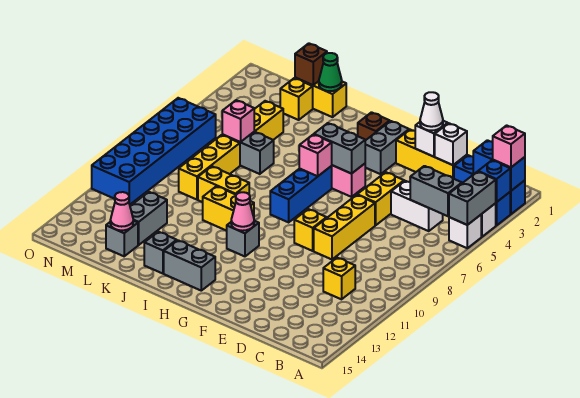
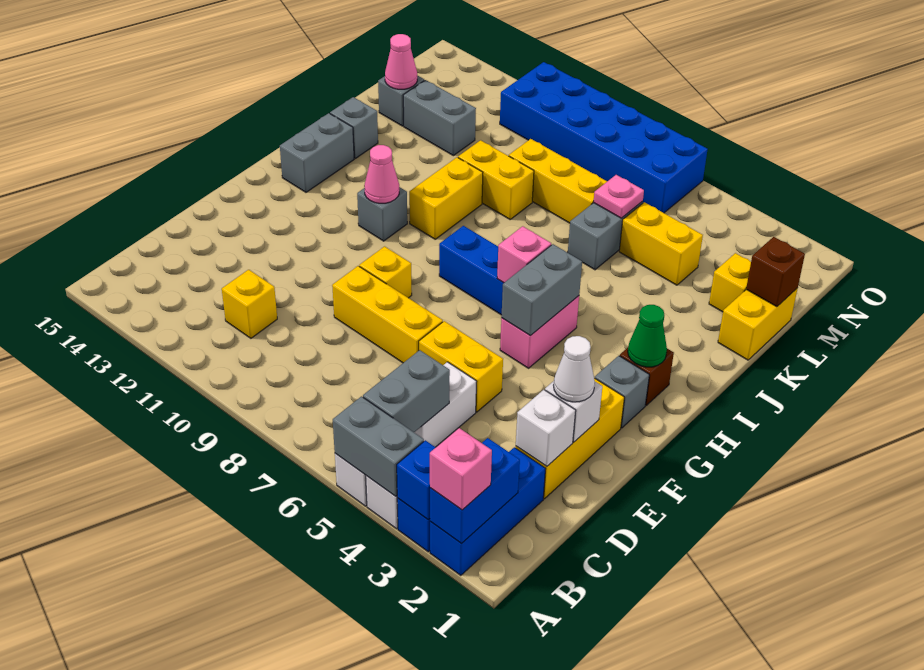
grey brick G2:G3 level 1 -> grey brick G2 level 1
yellow brick J9:K9 level 1 -> yellow brick K9:K10 level 1
green cone K1 level 2 -> green cone H2 level 2
pink brick L6 level 2 -> pink plate L6 level 2

